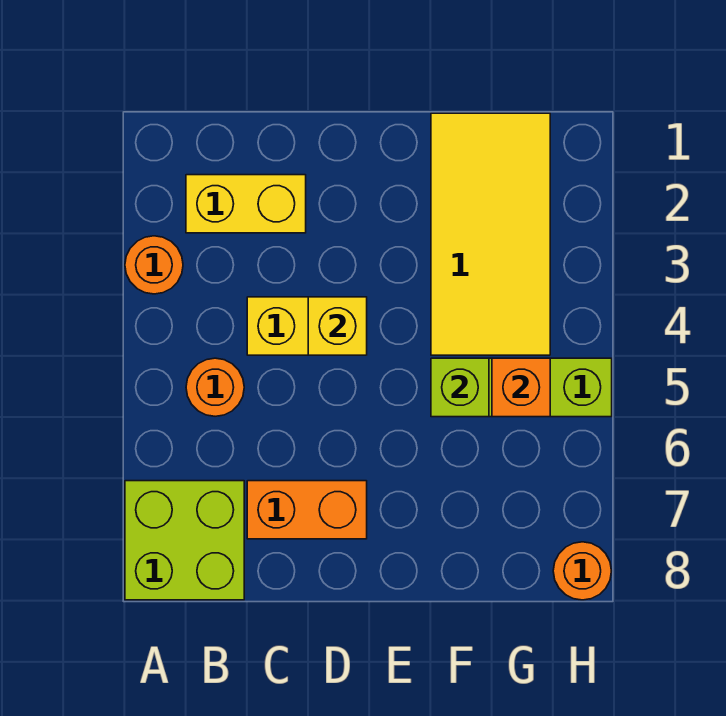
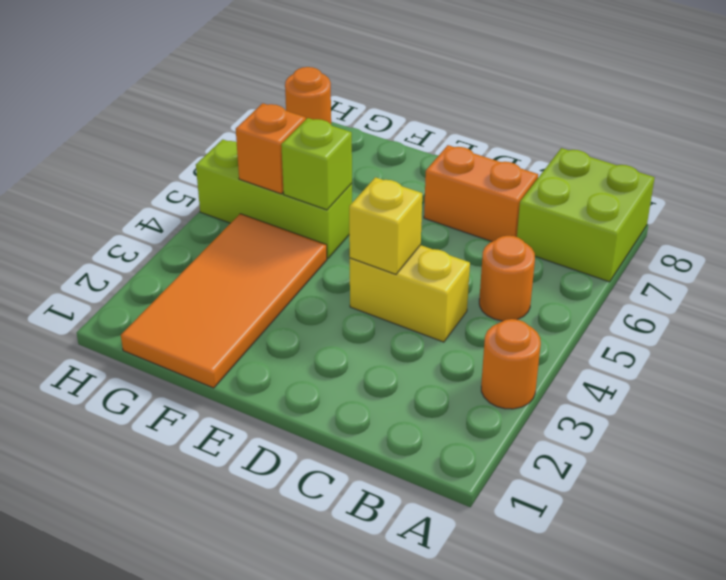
yellow brick B2:C2 level 1 -> none
yellow tile F1:G4 level 1 -> orange tile F1:G4 level 1

